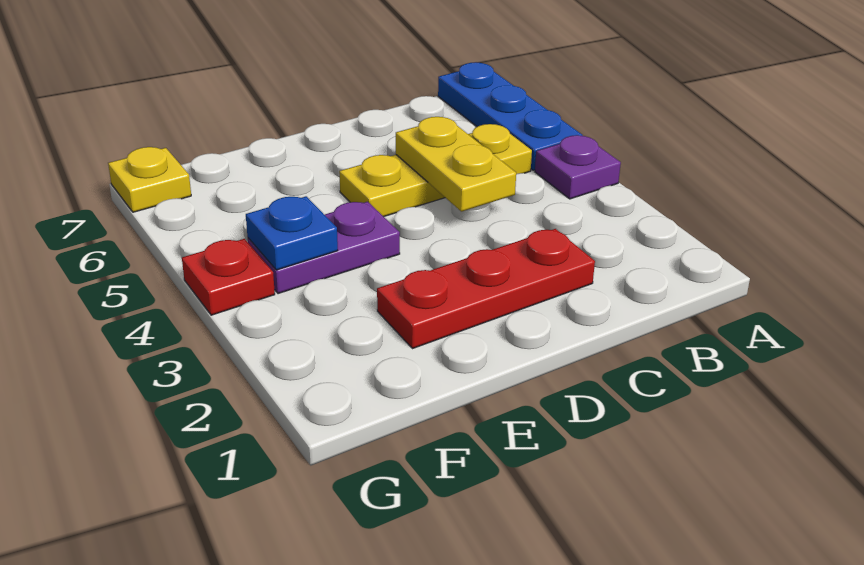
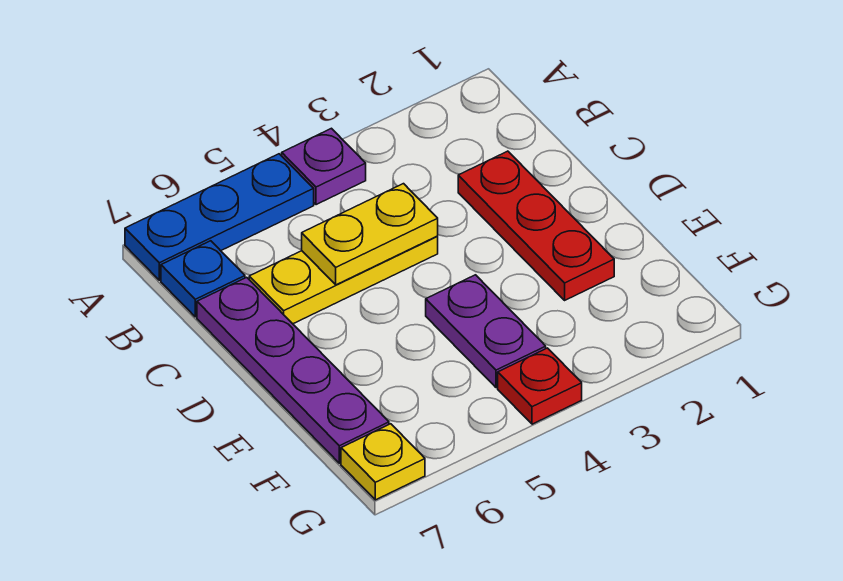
yellow plate B5:D5 level 1 -> yellow plate C4:C6 level 1
none -> purple plate C7:F7 level 1
blue plate F4 level 2 -> blue plate B7 level 1

